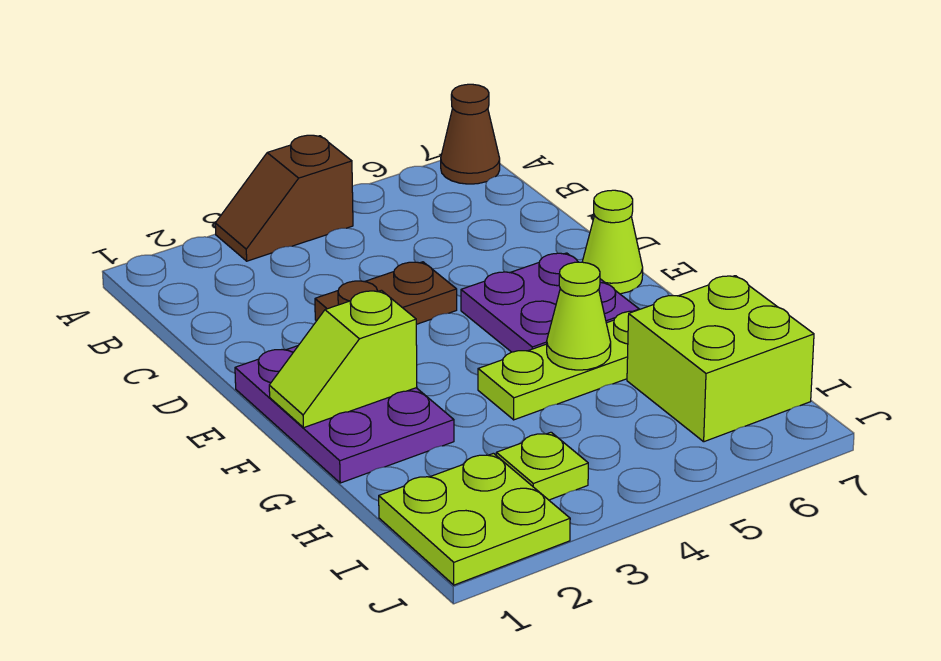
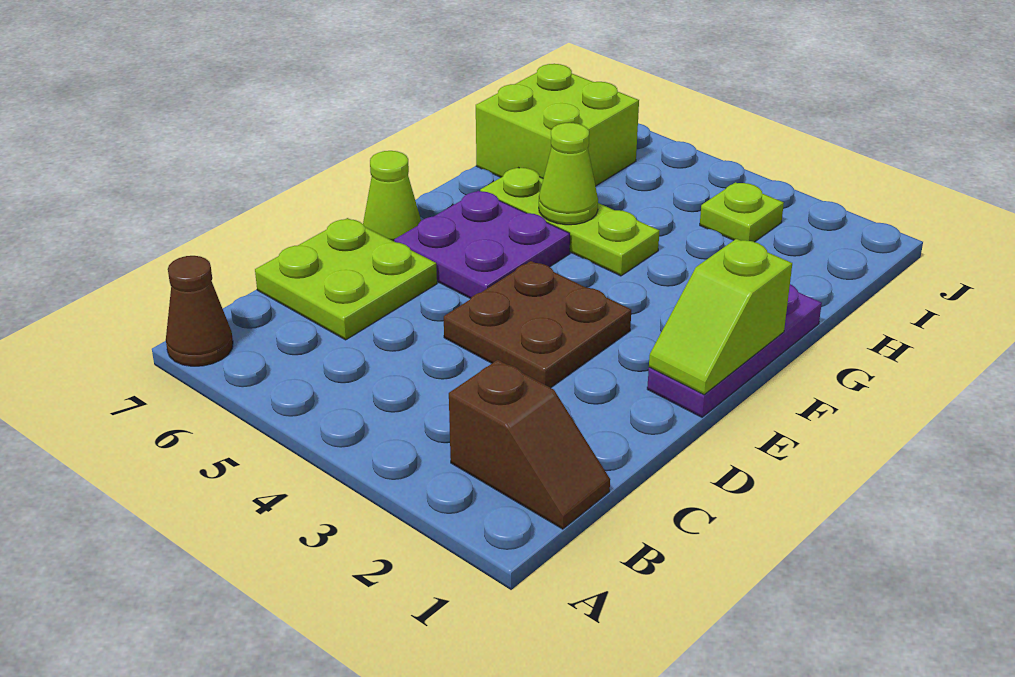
brown slope A3:A4 level 1 top 4 -> brown slope B1:B2 level 1 top 2
brown plate D3:D4 level 1 -> brown plate D3:E4 level 1
purple plate E1:G2 level 1 -> purple plate E1:G1 level 1
lime slope F1:F2 level 2 top 2 -> lime slope E1:F1 level 2 top F
lime plate I1:J2 level 1 -> lime plate C6:D7 level 1

